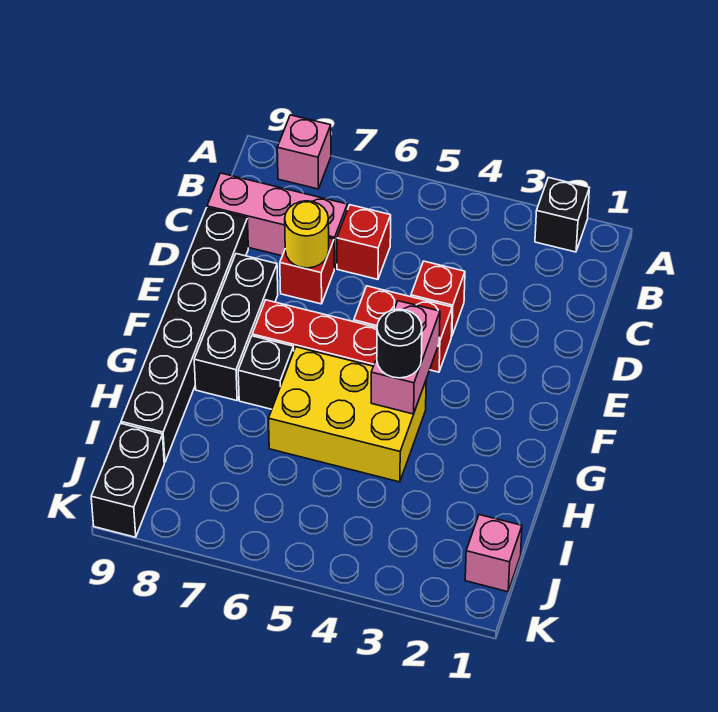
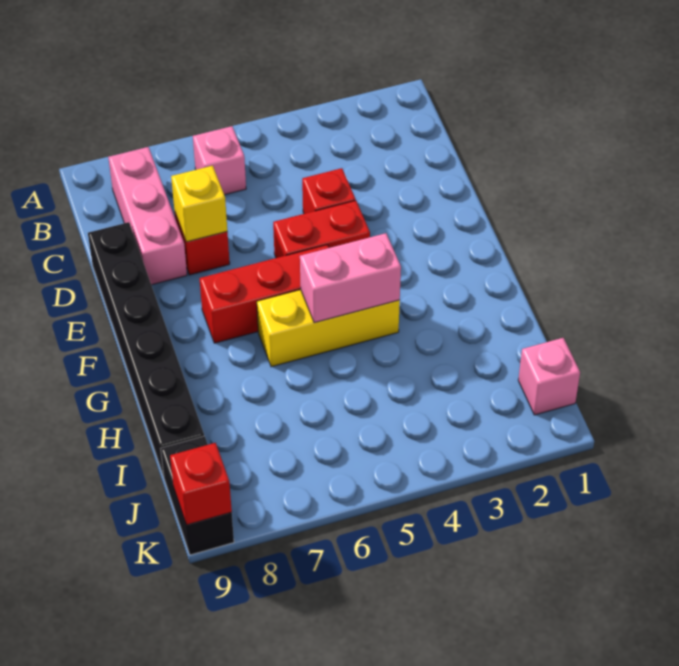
black brick A2 level 1 -> none
pink brick A8 level 1 -> pink brick B6 level 1
red brick C6 level 1 -> red brick K9 level 2
pink brick C7:C9 level 1 -> pink brick B8:D8 level 1
yellow round brick D7 level 2 -> yellow brick D7 level 2
black brick E8:G8 level 1 -> none
pink brick F4:G4 level 2 -> pink brick G4:G5 level 2
yellow brick G4:H6 level 1 -> yellow brick G4:G6 level 1
black round brick G4 level 3 -> none
black brick G7 level 1 -> none

